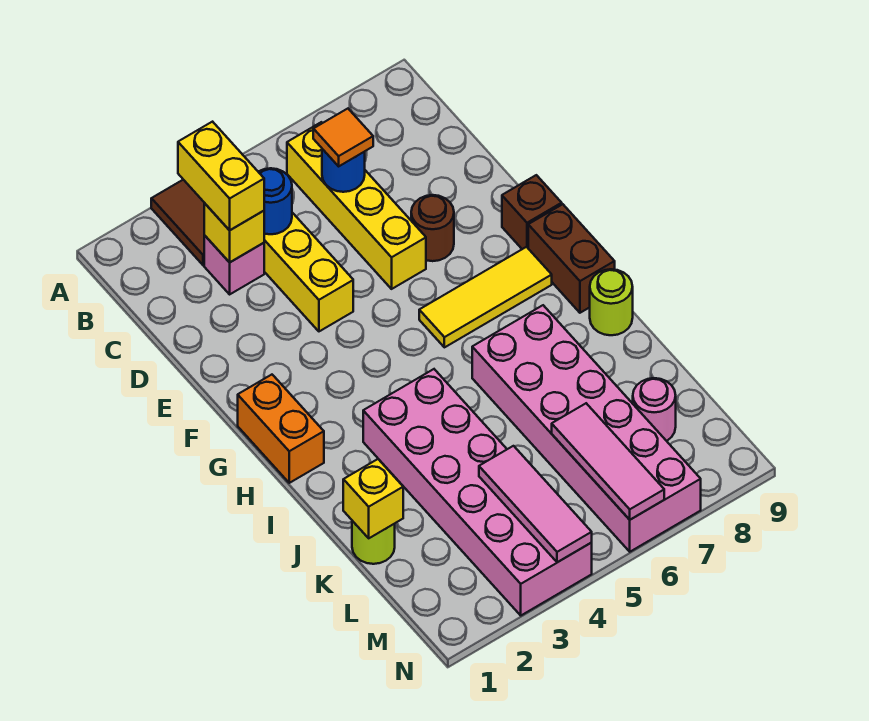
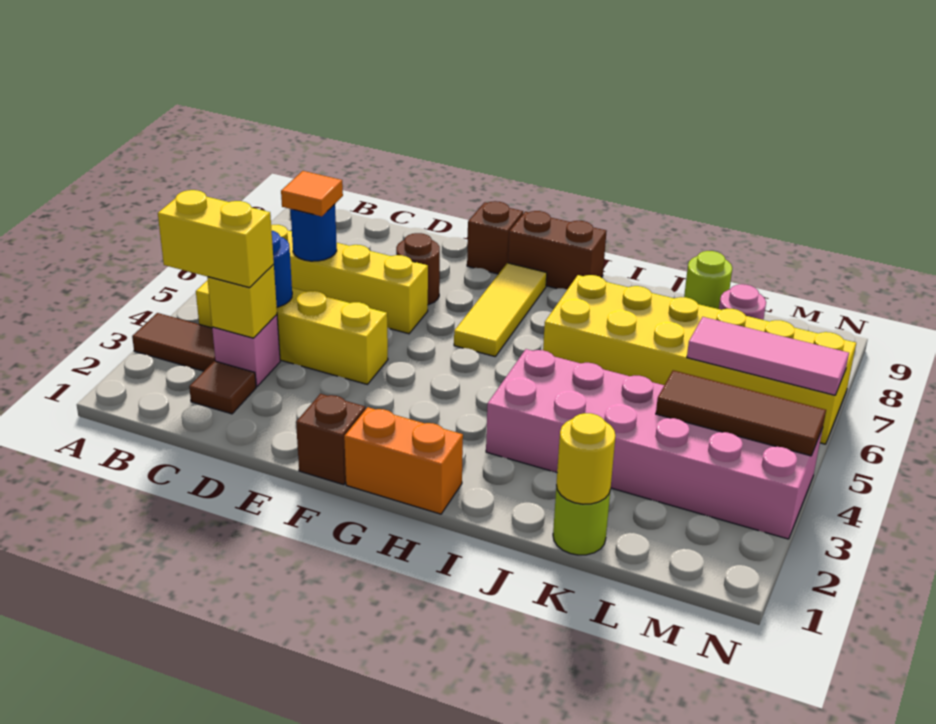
none -> brown tile C2 level 1
none -> brown brick F1 level 1
pink brick I6:N7 level 1 -> yellow brick I6:N7 level 1
lime round brick I9 level 1 -> lime round brick K9 level 1
yellow brick K1 level 2 -> yellow round brick K1 level 2
pink tile L4:N4 level 2 -> brown tile L4:N4 level 2

